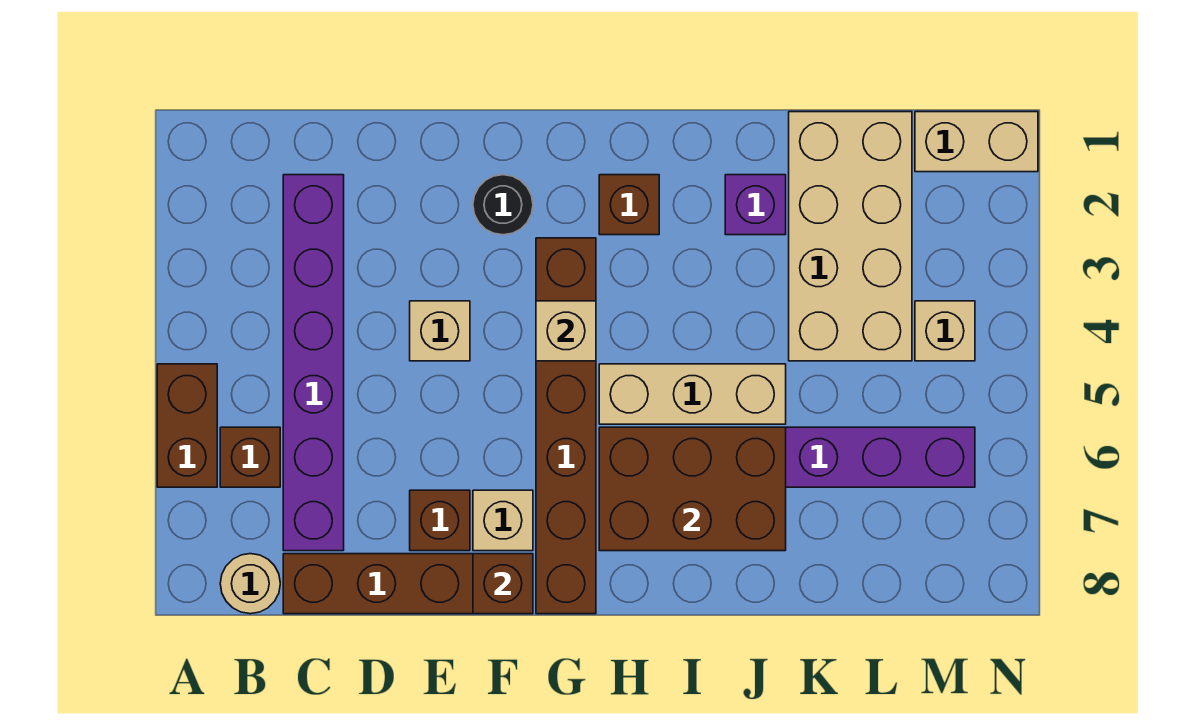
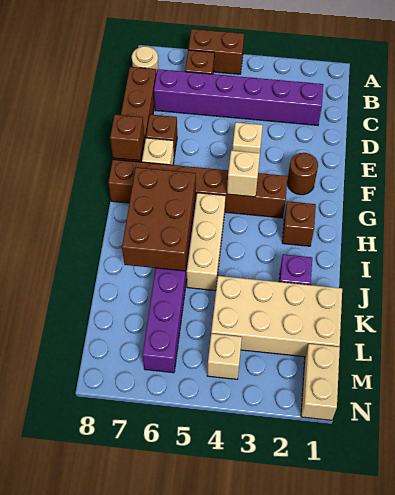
black round brick F2 level 1 -> brown round brick F2 level 1

